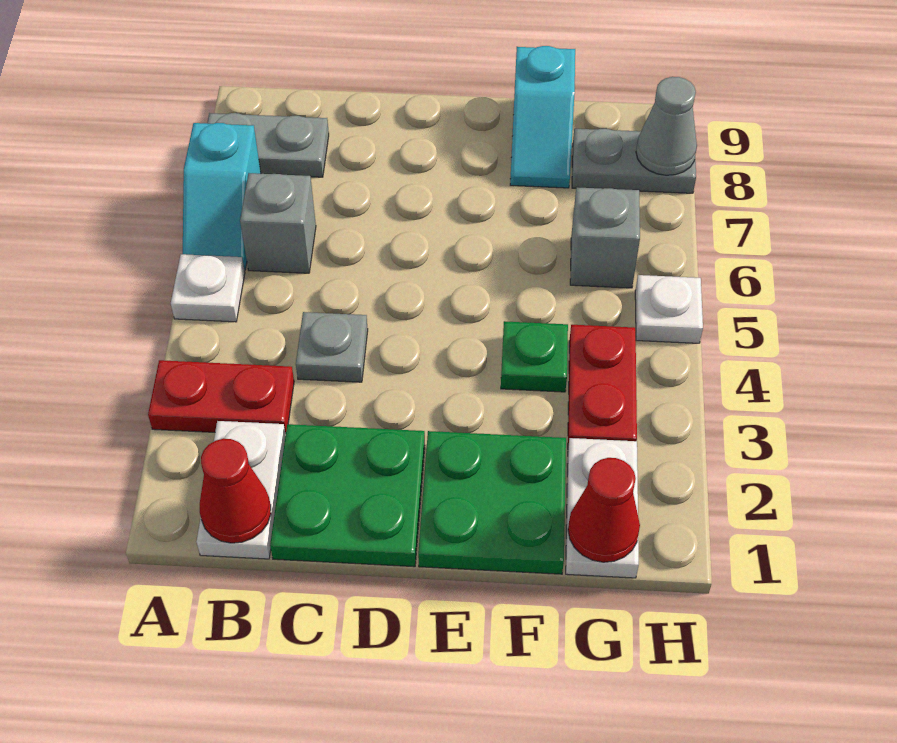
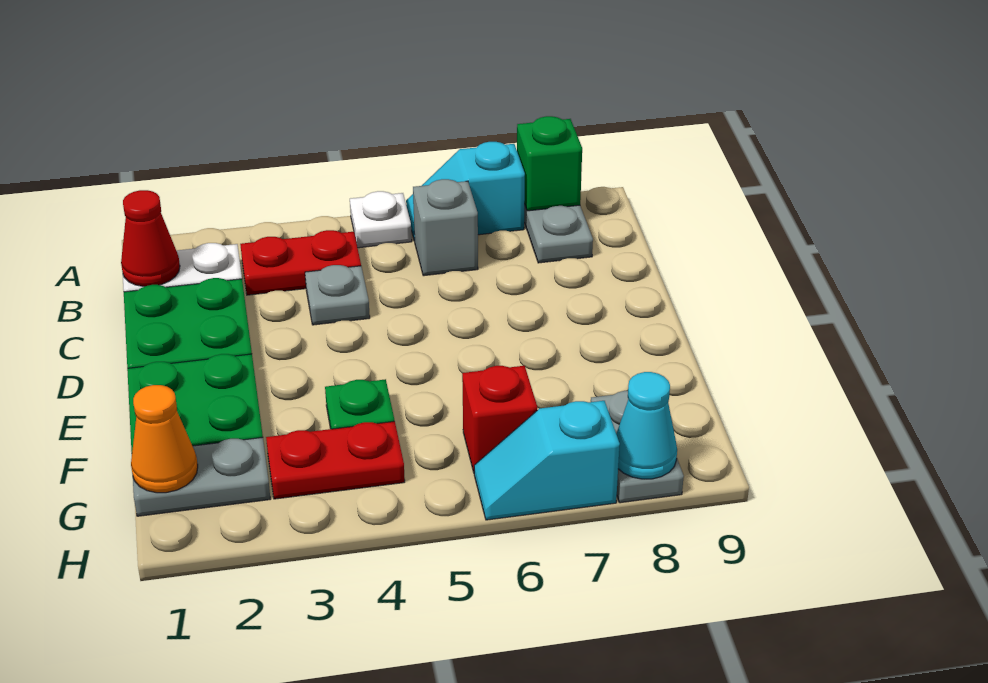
red plate A3:B3 level 1 -> red plate B3:B4 level 1
none -> green brick A8 level 2
cyan slope F8:F9 level 1 top 9 -> cyan slope H6:H7 level 1 top 7
white plate G1:G2 level 1 -> grey plate G1:G2 level 1
red cone G1 level 2 -> orange cone G1 level 2
grey brick G6 level 1 -> red brick G6 level 1
white plate H5 level 1 -> none
grey cone H8 level 2 -> cyan cone H8 level 2

